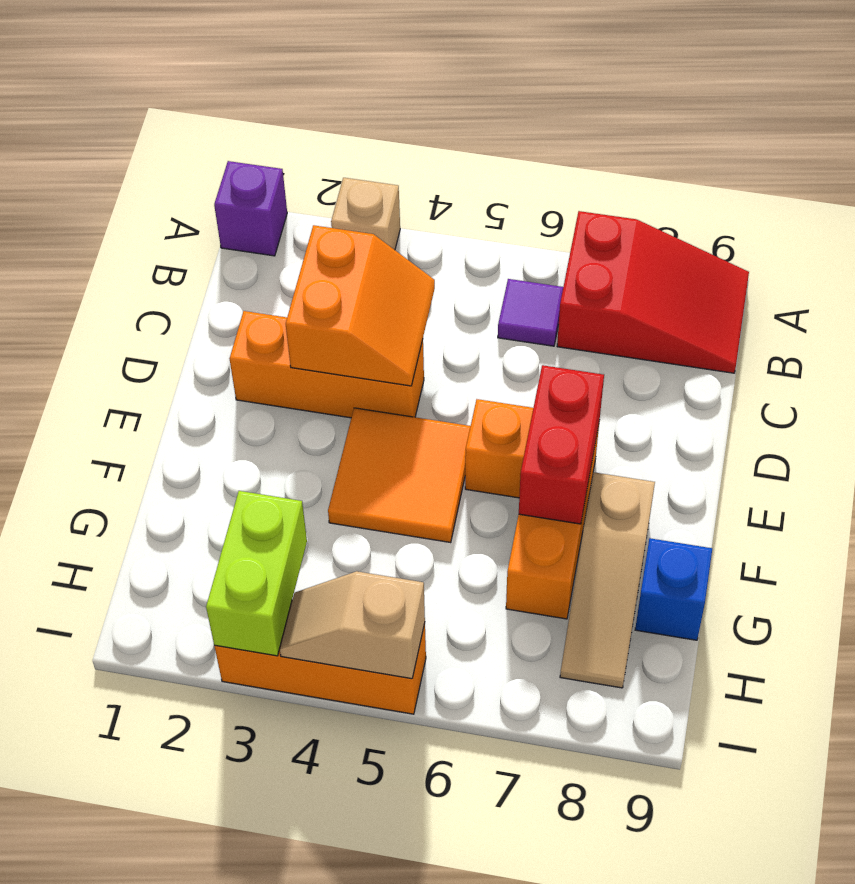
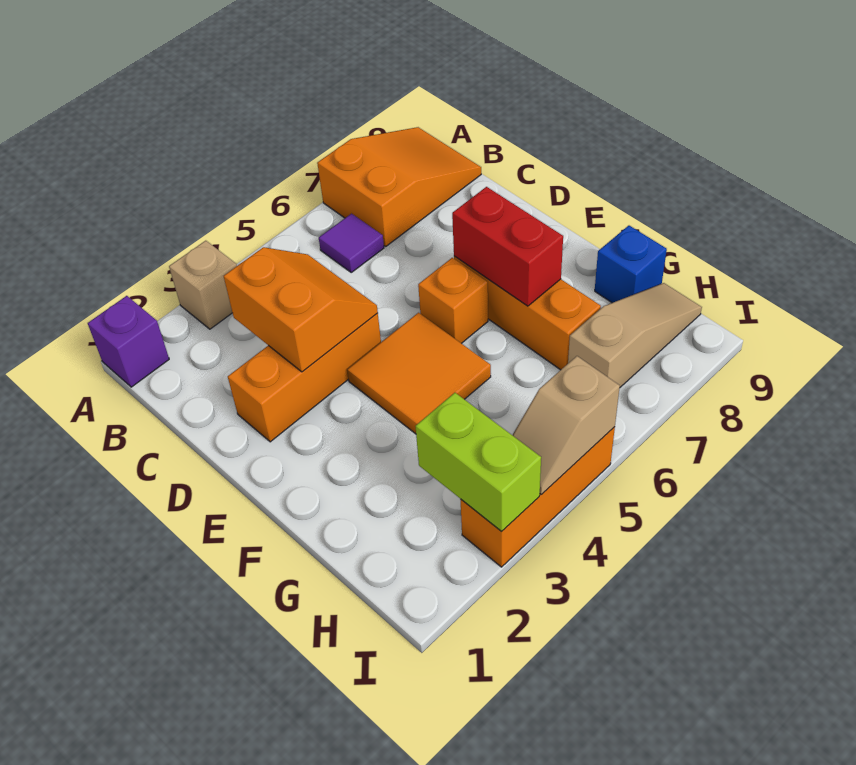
red slope A7:B9 level 1 top 7 -> orange slope A7:B9 level 1 top 7
tan slope F8:H8 level 1 top F -> tan slope H7:H9 level 1 top 7

